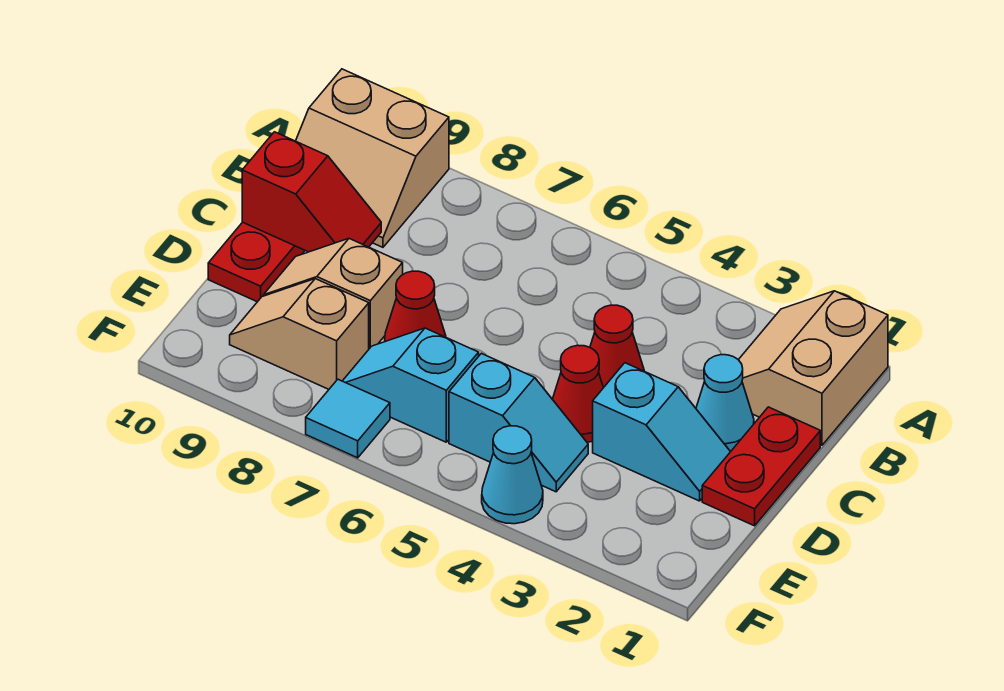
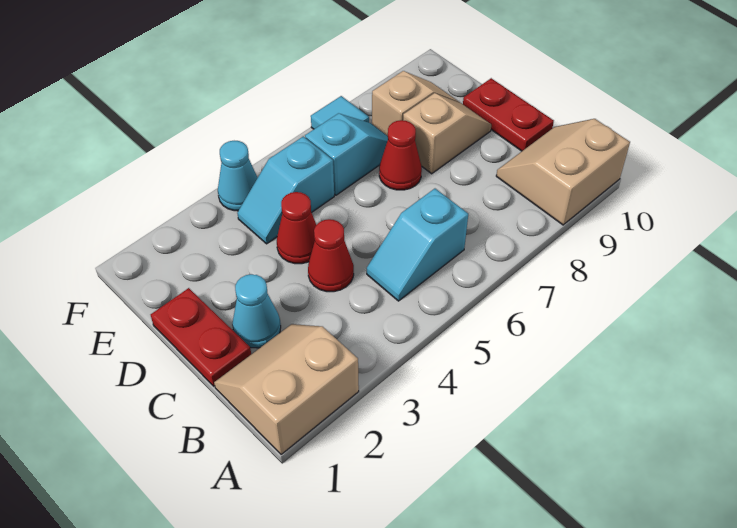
tan slope A1:B2 level 1 top 1 -> tan slope A1:B2 level 1 top A
red slope C9:C10 level 2 top 10 -> none
cyan slope D2:D3 level 1 top 3 -> cyan slope B5:B6 level 1 top 6

